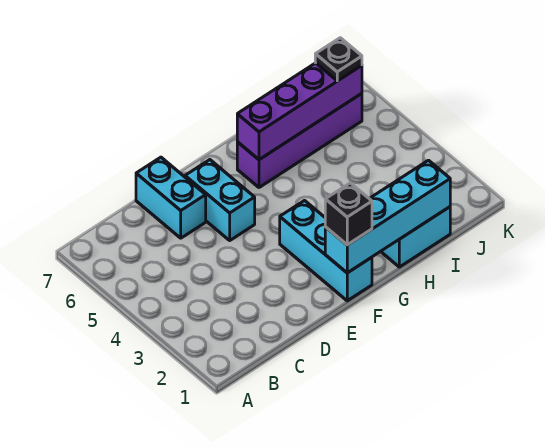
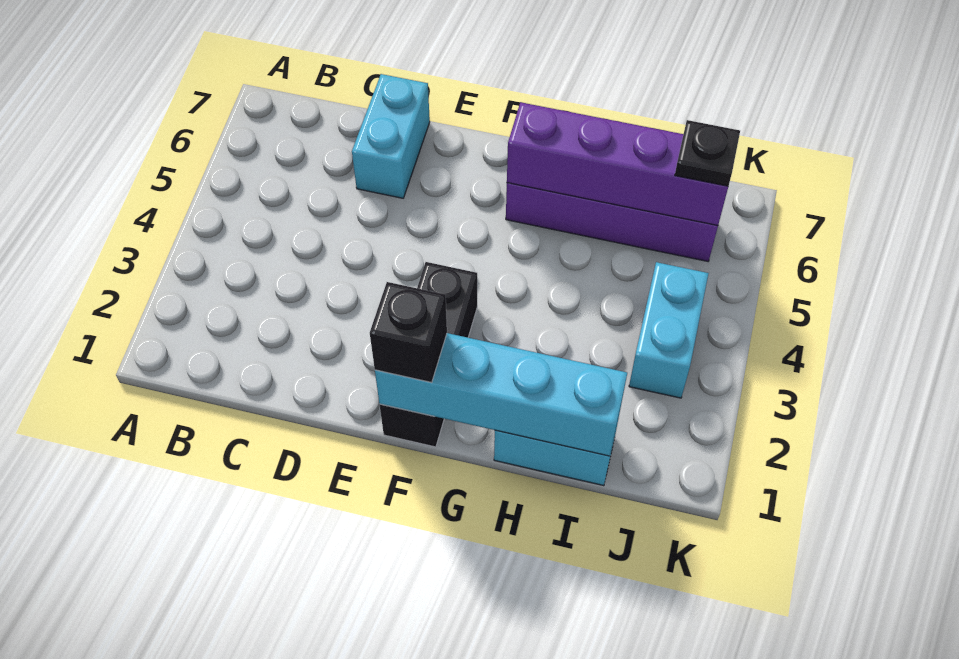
cyan brick E5:E6 level 1 -> cyan brick J3:J4 level 1
cyan brick F1:F3 level 1 -> black brick F1:F3 level 1

